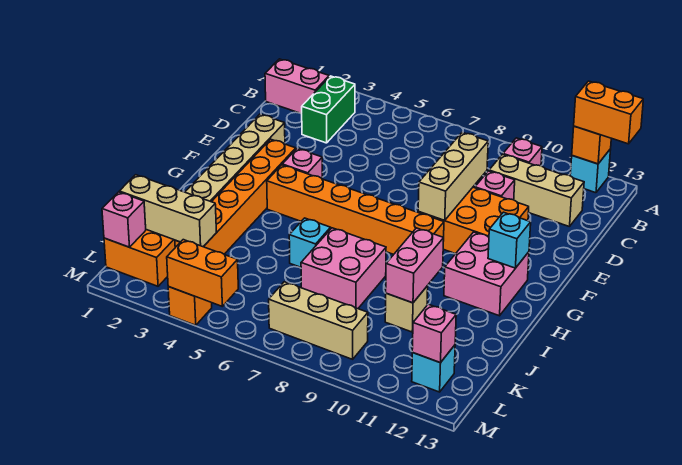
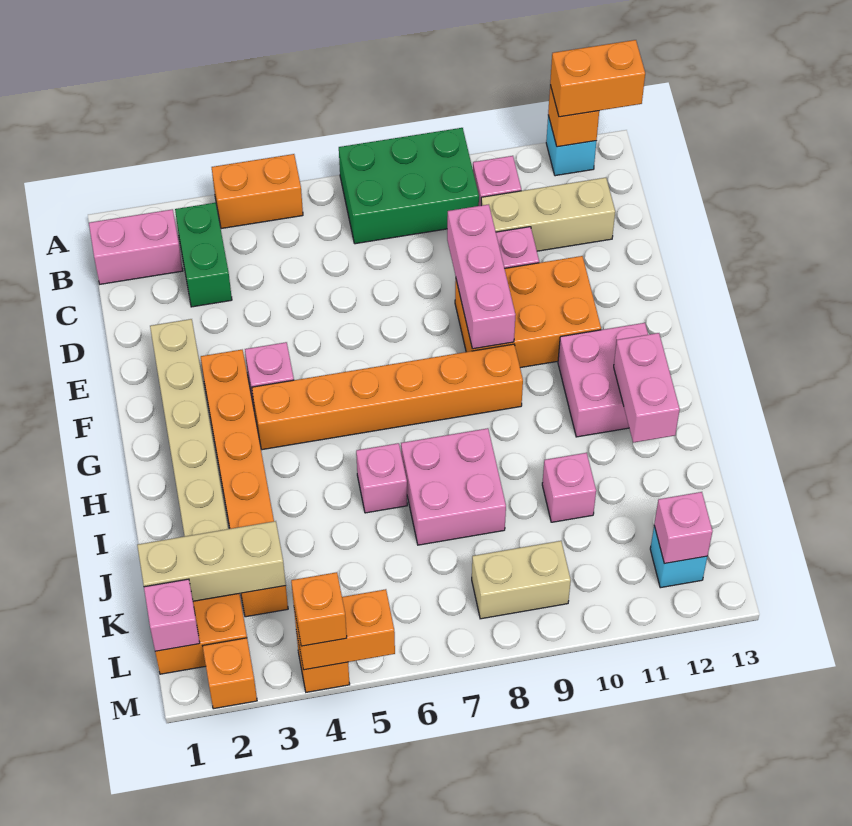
none -> orange brick A4:A5 level 1
none -> green brick A7:B9 level 1
tan brick D9:F9 level 2 -> pink brick D9:F9 level 2
cyan brick G12 level 2 -> none
cyan brick I6 level 1 -> pink brick I6 level 1
pink brick I10:J10 level 2 -> pink brick H12:I12 level 2
tan brick J10 level 1 -> pink brick J10 level 1
tan brick L7:L9 level 1 -> tan brick L8:L9 level 1
none -> orange brick M2 level 1
none -> orange brick M4 level 3

